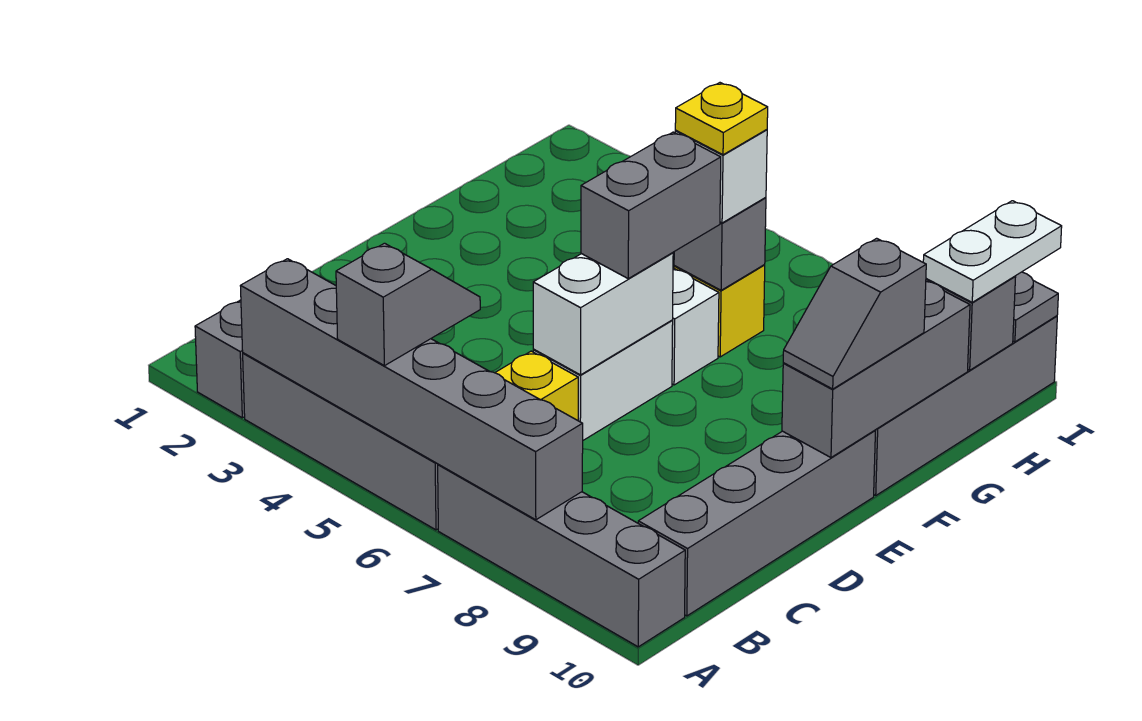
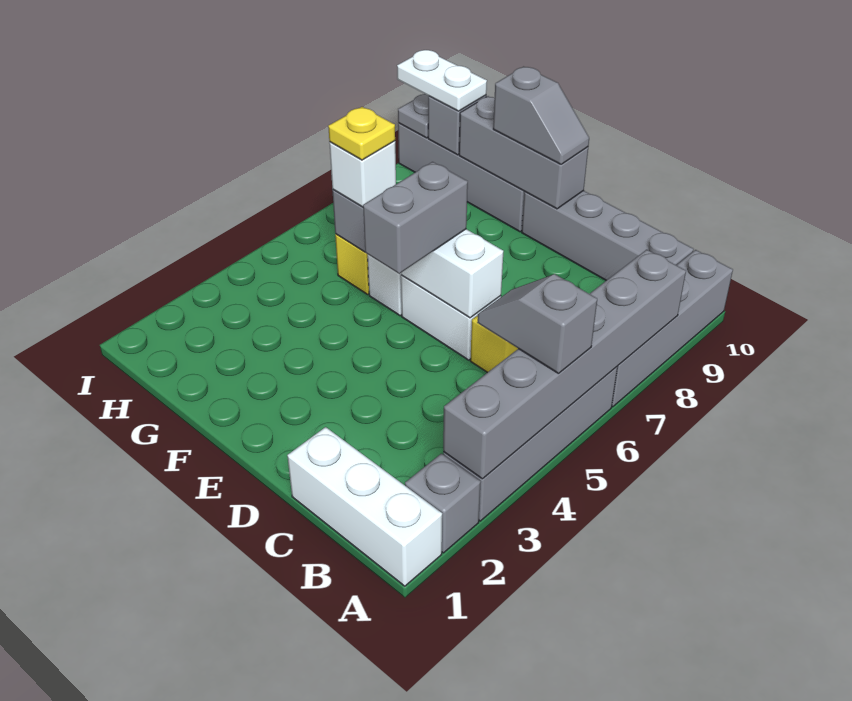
none -> white brick A1:C1 level 1
grey brick E6:F6 level 3 -> grey brick E5:E6 level 3

